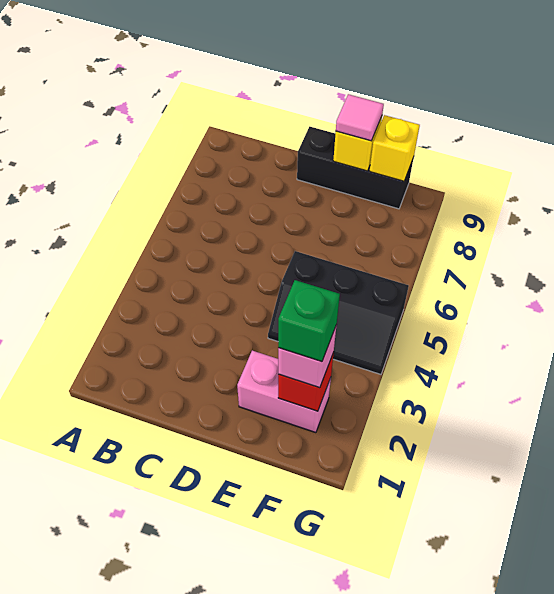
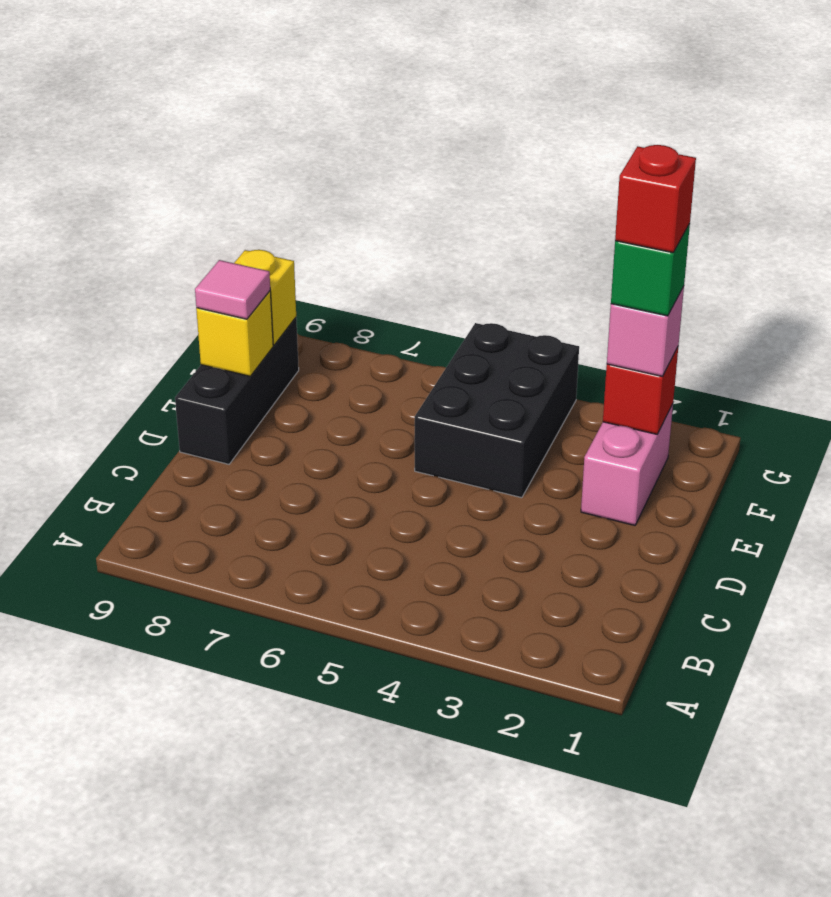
black slope E4:G5 level 1 top 5 -> black brick E4:G5 level 1
none -> red brick F2 level 5

